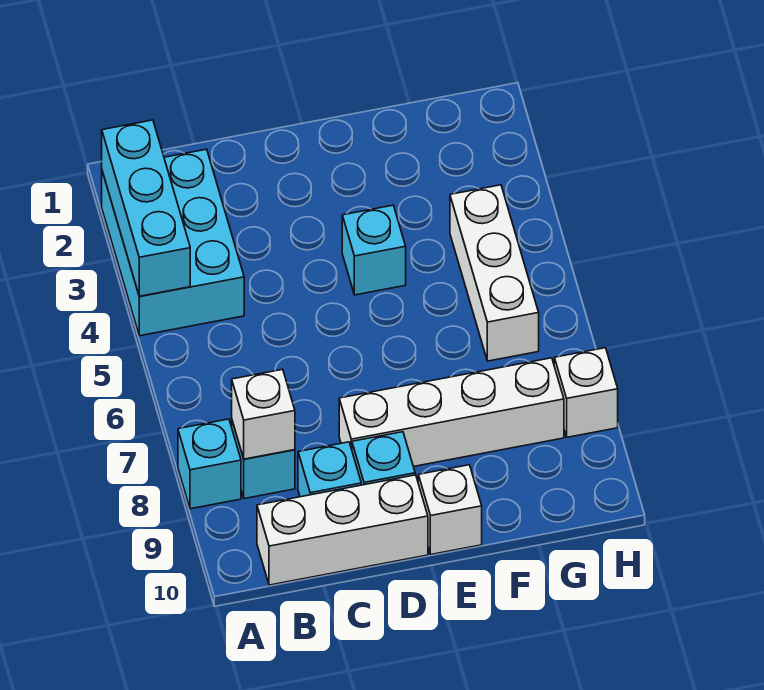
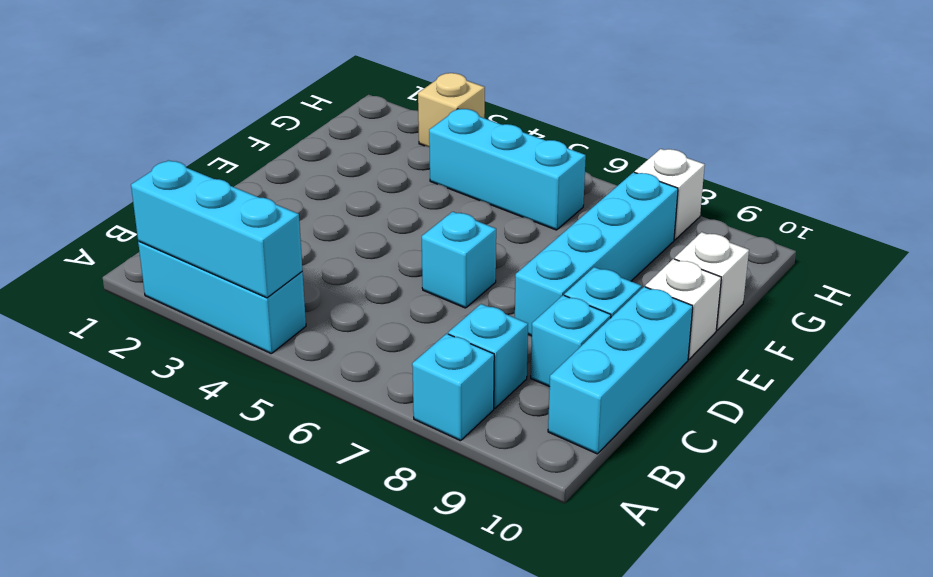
cyan brick A2:B4 level 1 -> cyan brick A2:A4 level 1
white brick B8 level 2 -> white brick F10 level 1
white brick B10:D10 level 1 -> cyan brick B10:D10 level 1
white brick D8:G8 level 1 -> cyan brick D8:G8 level 1
cyan brick E4 level 1 -> cyan brick D6 level 1
white brick G4:G6 level 1 -> cyan brick G4:G6 level 1
none -> tan brick H3 level 1

